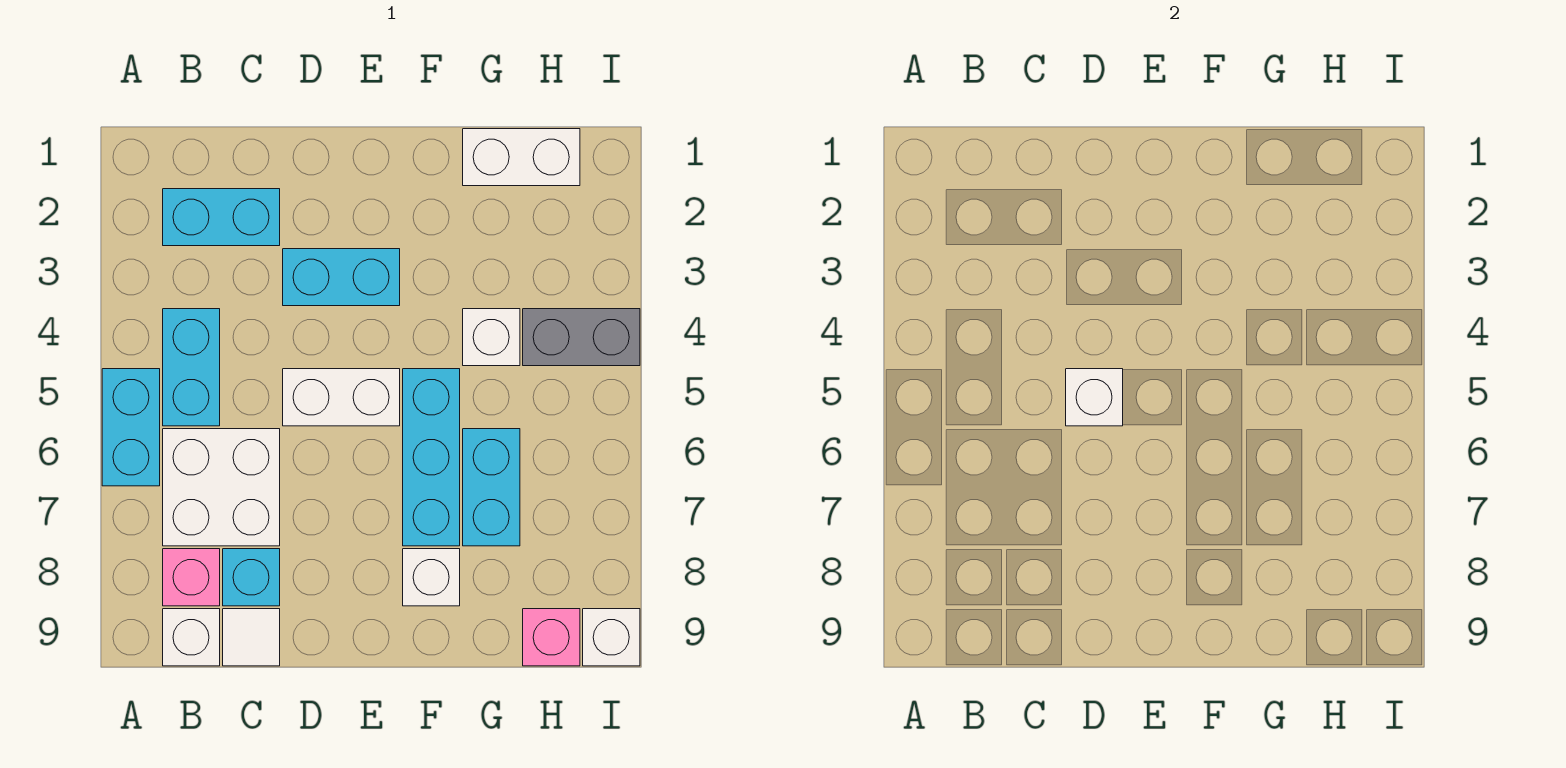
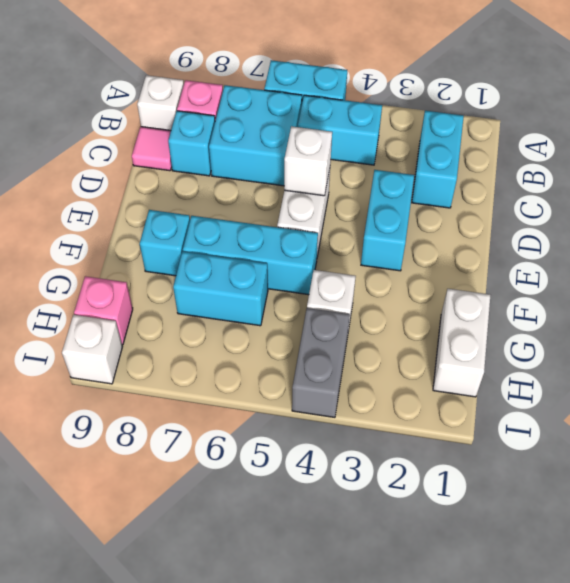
white brick B6:C7 level 1 -> cyan brick B6:C7 level 1
white tile C9 level 1 -> pink tile C9 level 1
white brick F8 level 1 -> cyan brick F8 level 1

